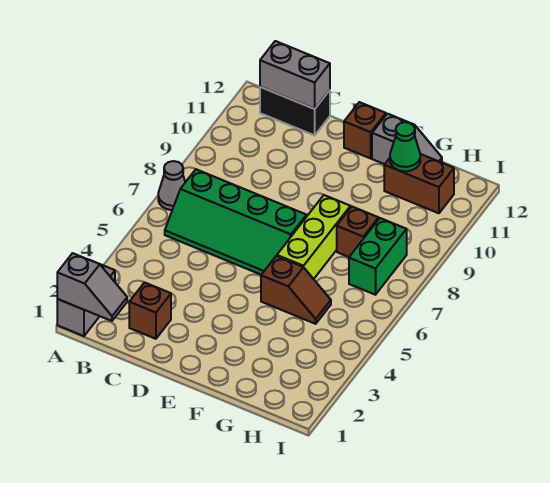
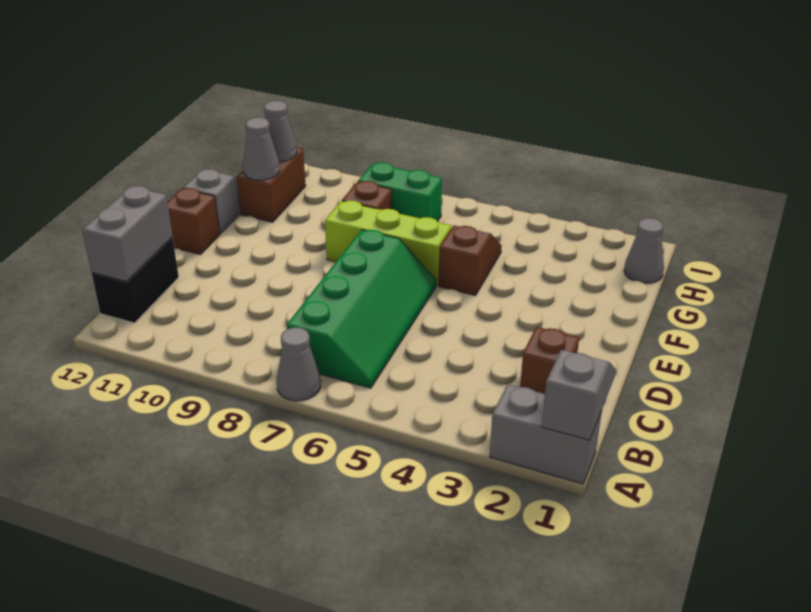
green cone G11 level 2 -> grey cone G11 level 2
none -> grey cone H1 level 1
none -> grey cone H11 level 2

